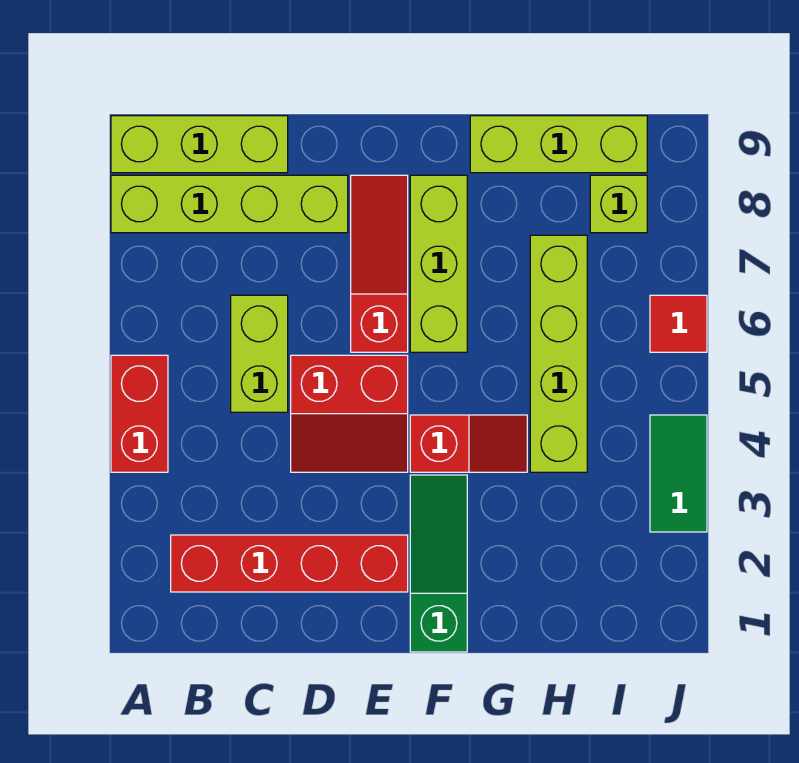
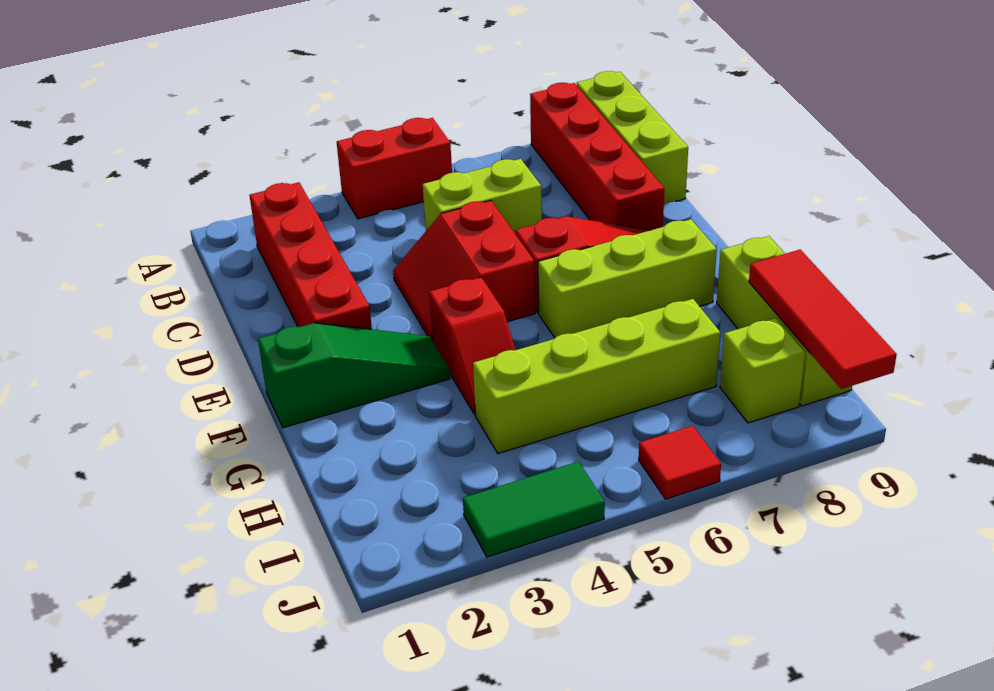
lime brick A8:D8 level 1 -> red brick A8:D8 level 1
none -> red tile H9:J9 level 2

